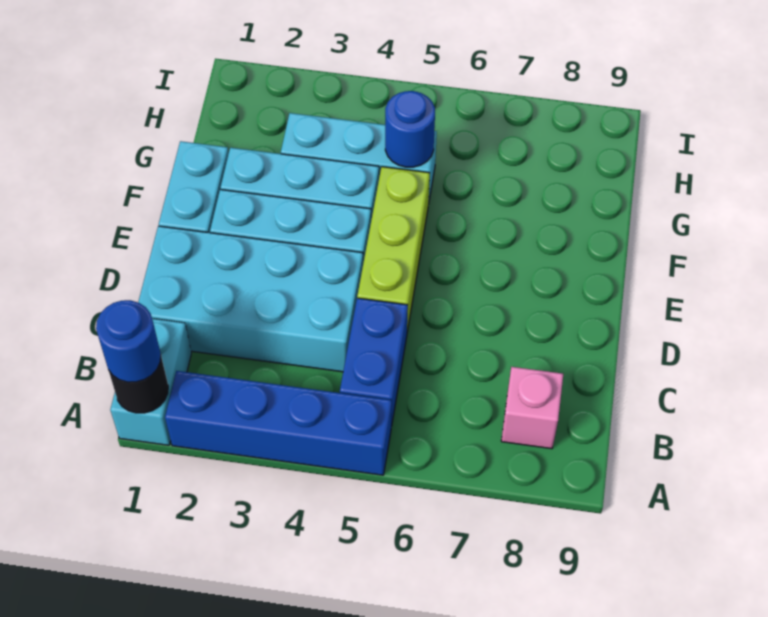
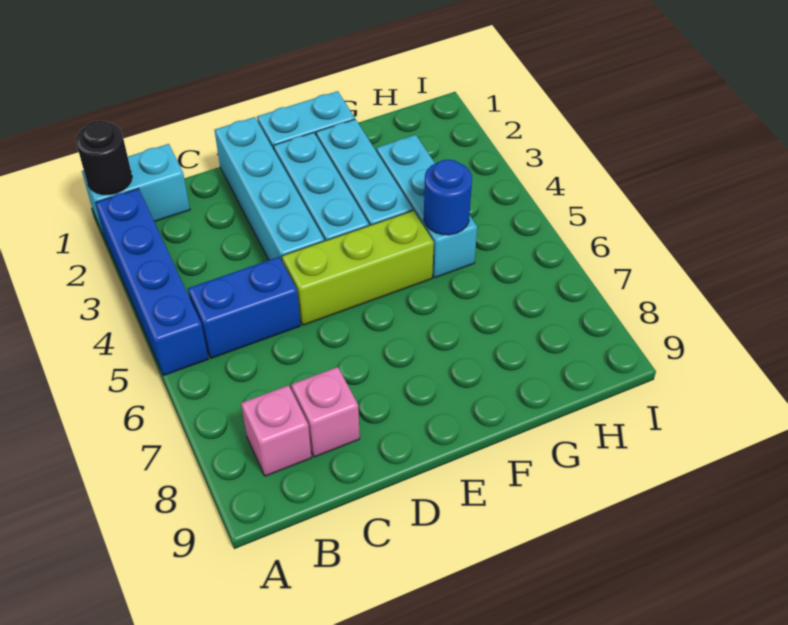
blue round brick A1 level 3 -> none
cyan brick C1:D4 level 1 -> cyan brick D1:D4 level 1
none -> pink brick C8 level 1

